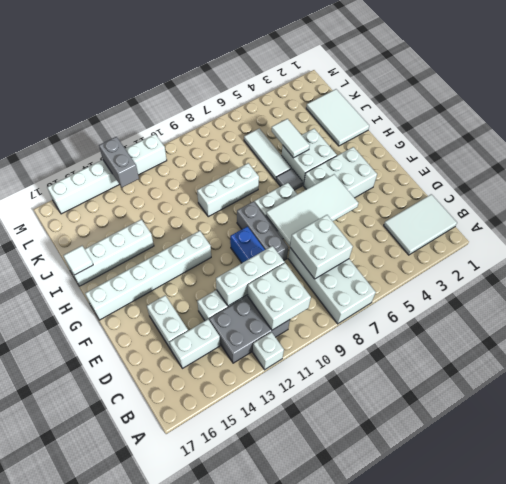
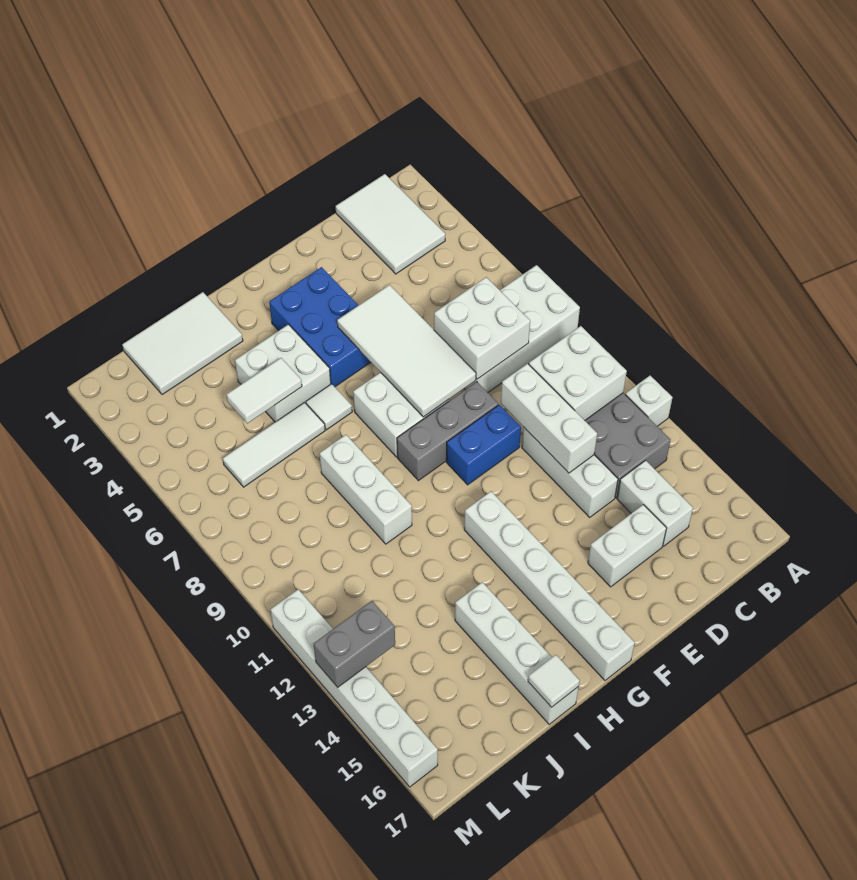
white brick F3:G5 level 1 -> blue brick F3:G5 level 1
grey tile H6 level 1 -> white tile H6 level 1

